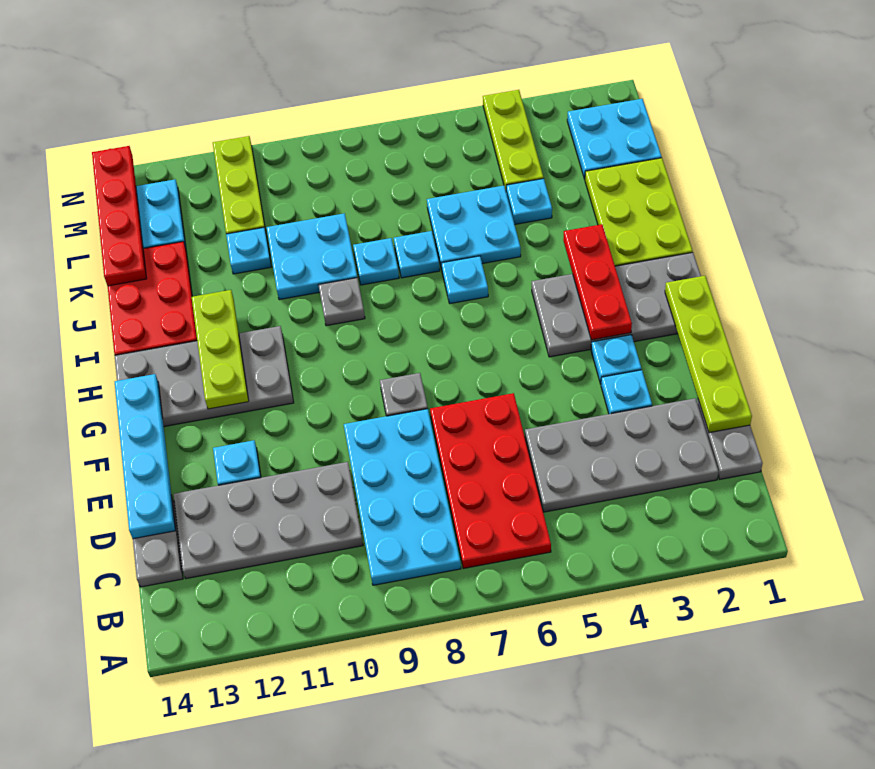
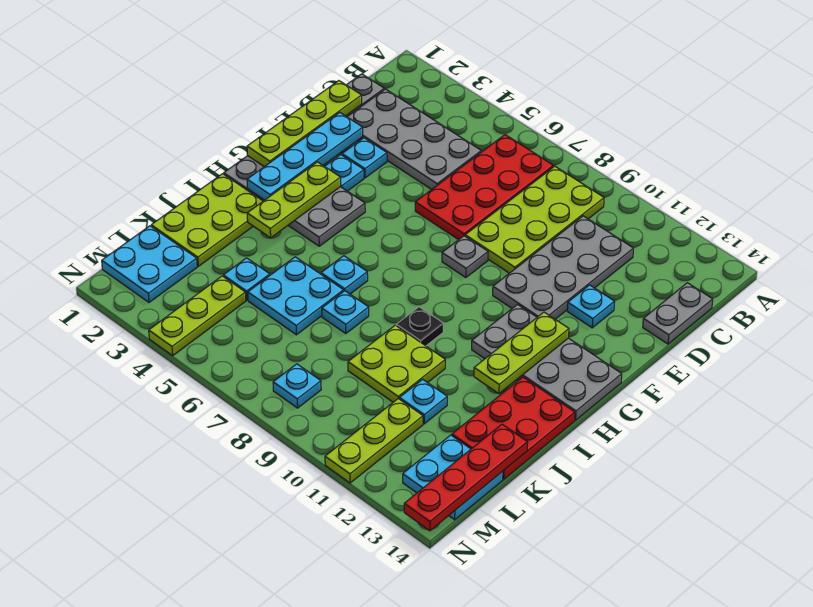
cyan plate B8:E9 level 1 -> lime plate B8:E9 level 1
grey plate C10:D13 level 1 -> grey plate C10:F11 level 1
cyan plate D14:G14 level 2 -> cyan plate E2:H2 level 2
red plate G3:I3 level 2 -> lime plate G3:I3 level 2
grey plate I9 level 1 -> black plate I9 level 1
cyan plate J8 level 1 -> cyan plate M8 level 1
cyan plate J9:K10 level 1 -> lime plate J9:K10 level 1

